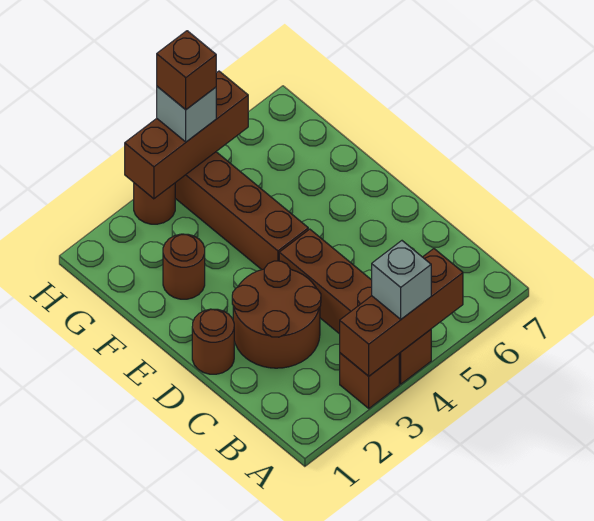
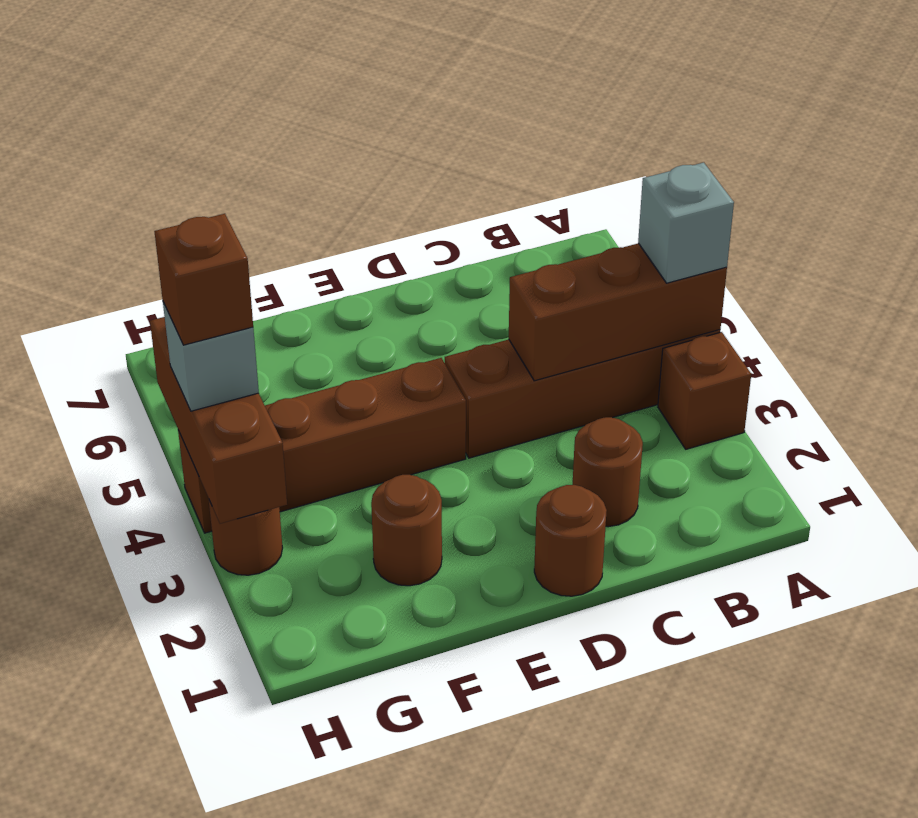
brown brick A3:A5 level 2 -> brown brick A4:C4 level 2
brown round brick C2:D3 level 1 -> brown round brick C2 level 1

